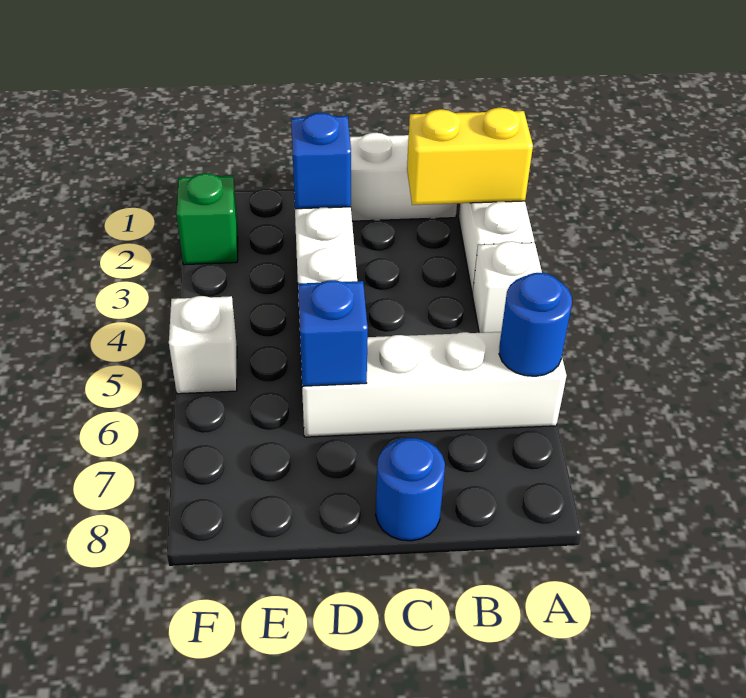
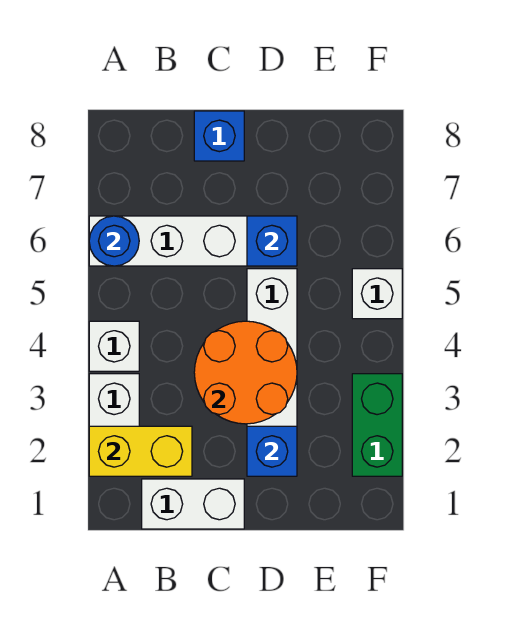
none -> orange round brick C3:D4 level 2
blue round brick C8 level 1 -> blue brick C8 level 1
green brick F2 level 1 -> green brick F2:F3 level 1

